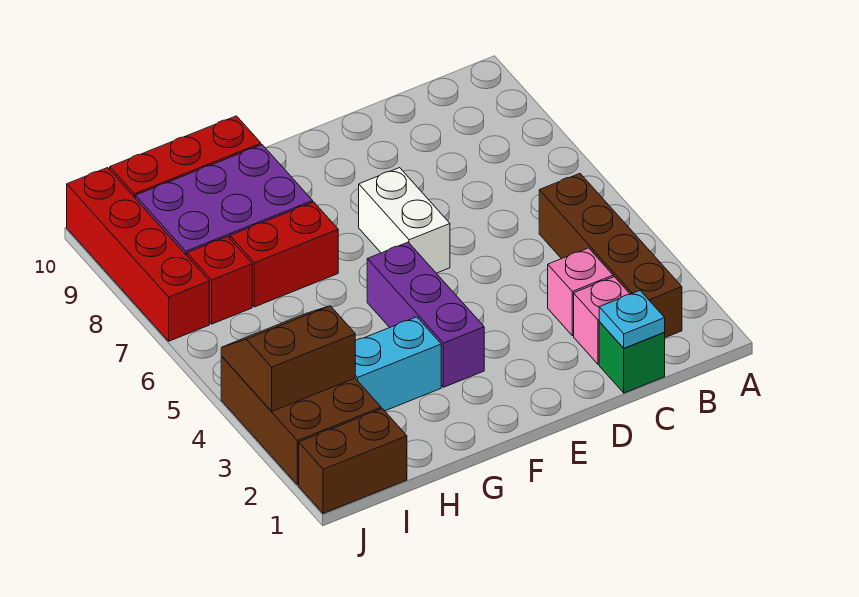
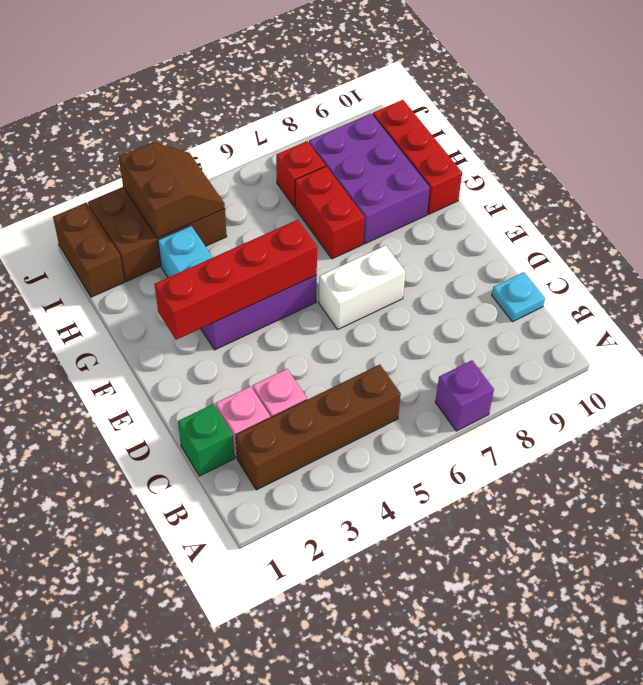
none -> purple brick A7 level 1
cyan plate C1 level 2 -> cyan plate C10 level 1
red brick J7:J10 level 1 -> red brick F2:F5 level 2

